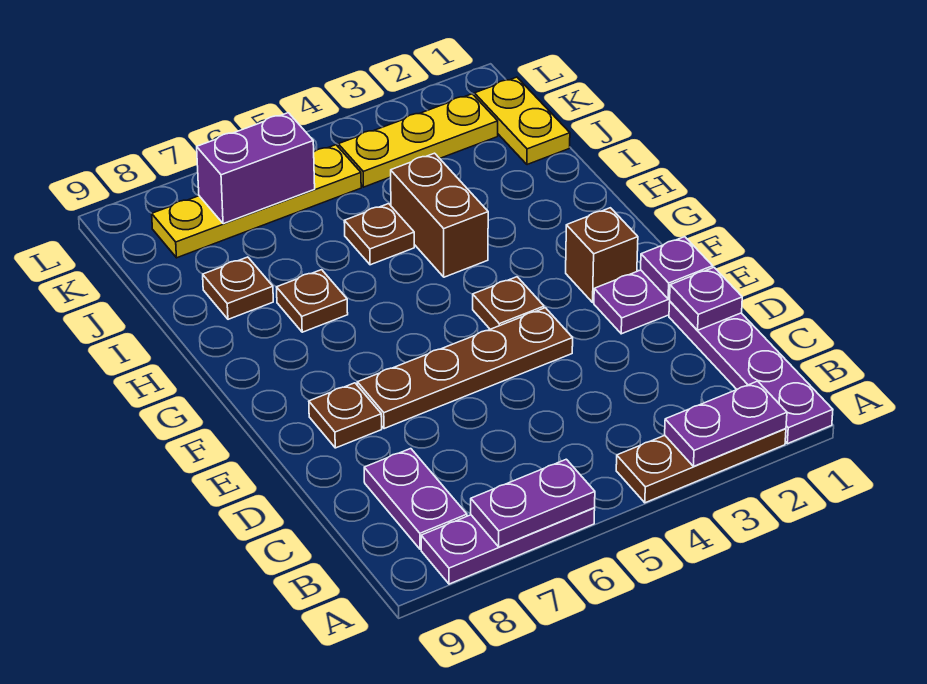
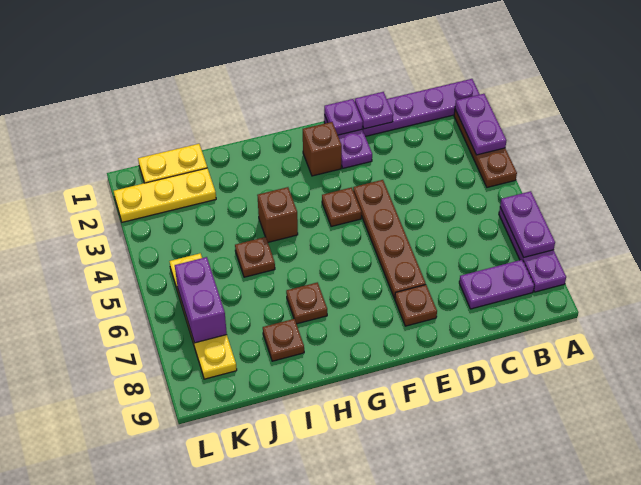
brown brick H4:I4 level 1 -> brown brick H4 level 1
yellow plate K2:K4 level 1 -> yellow plate J2:L2 level 1

